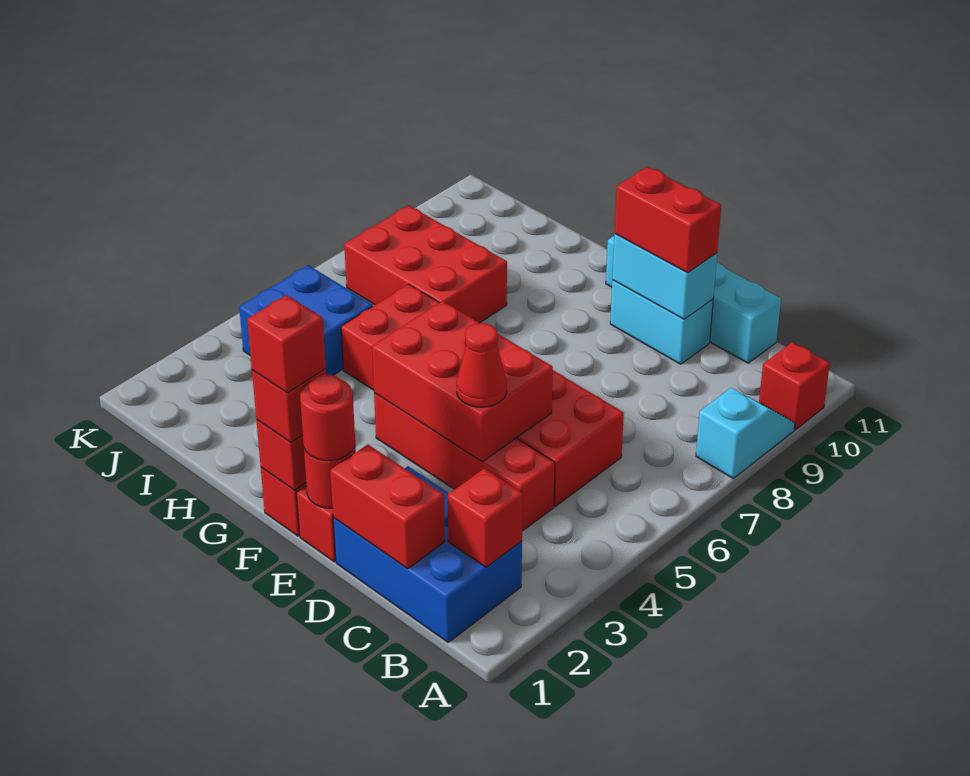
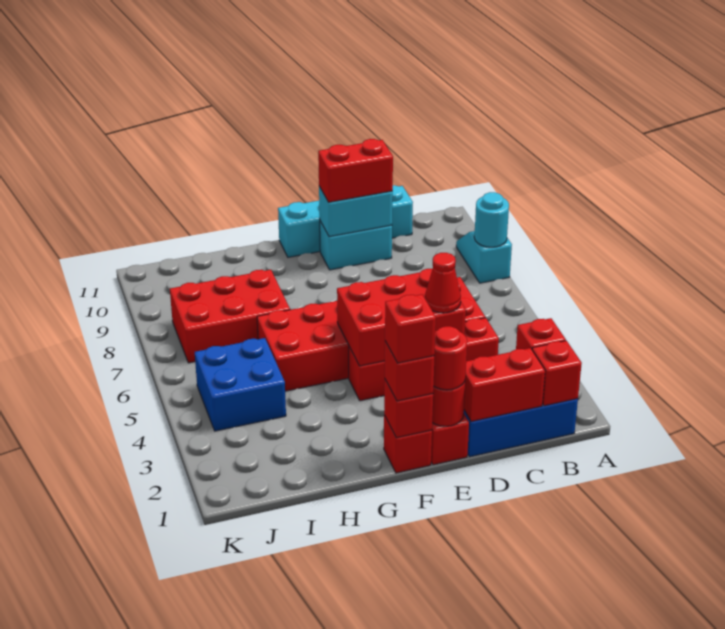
none -> cyan round brick A8 level 2
red brick A10 level 1 -> red brick B1 level 2

